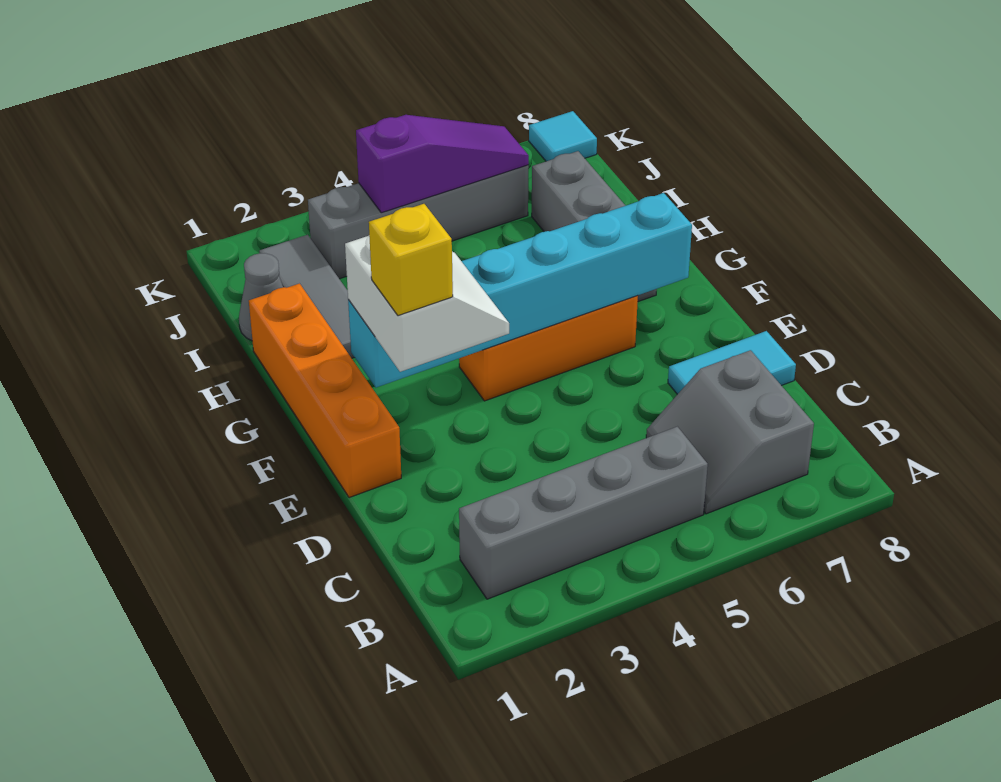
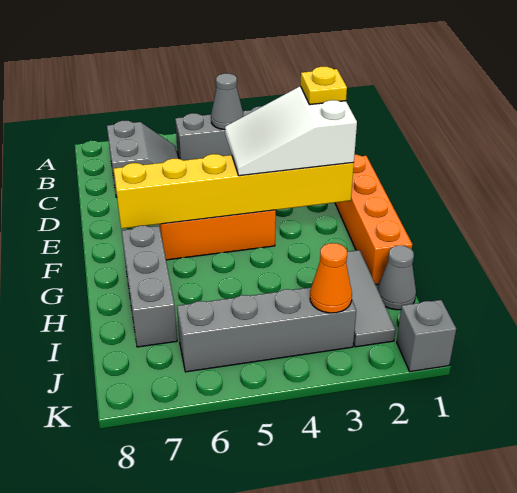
none -> grey cone B4 level 2
cyan tile D7:D8 level 1 -> none
white slope E2:F3 level 3 top 2 -> white slope E2:F4 level 3 top 2
yellow brick E2 level 4 -> yellow plate E2 level 4
cyan brick F2:F7 level 2 -> yellow brick F2:F7 level 2
none -> orange cone J3 level 2
purple slope J4:J6 level 2 top 4 -> none
none -> grey brick K1 level 1
cyan tile K8 level 1 -> none

